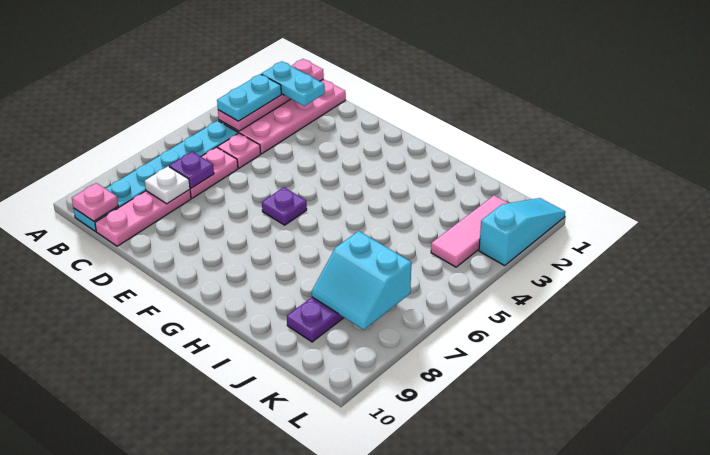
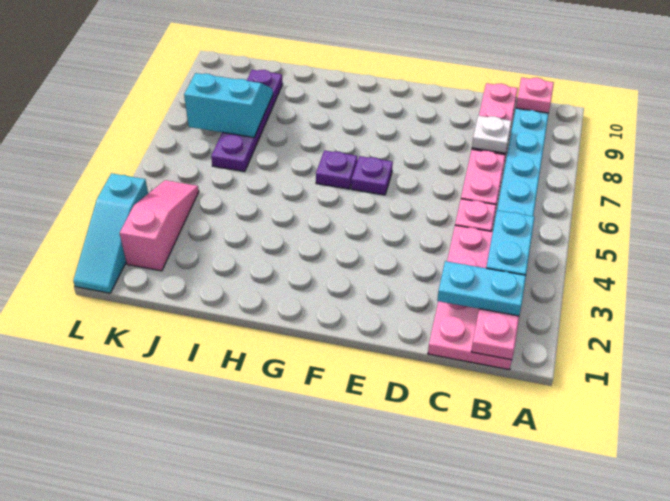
purple plate C7 level 2 -> purple plate G6 level 1
pink tile K2:K4 level 1 -> pink slope K2:K4 level 1 top 2

